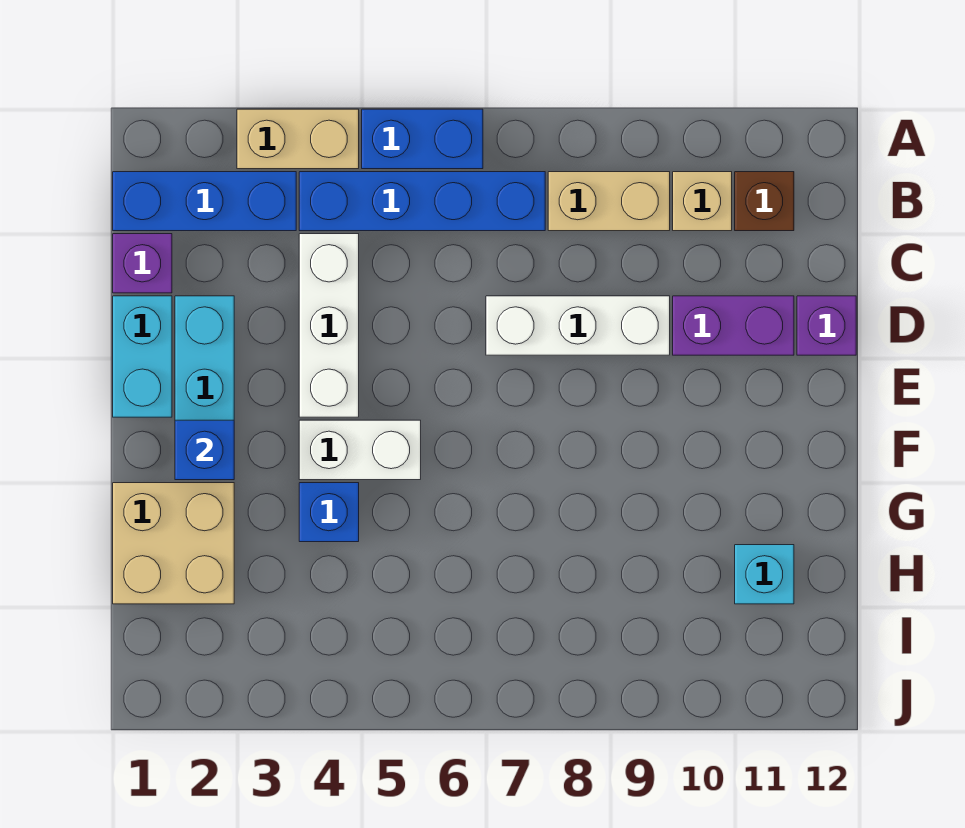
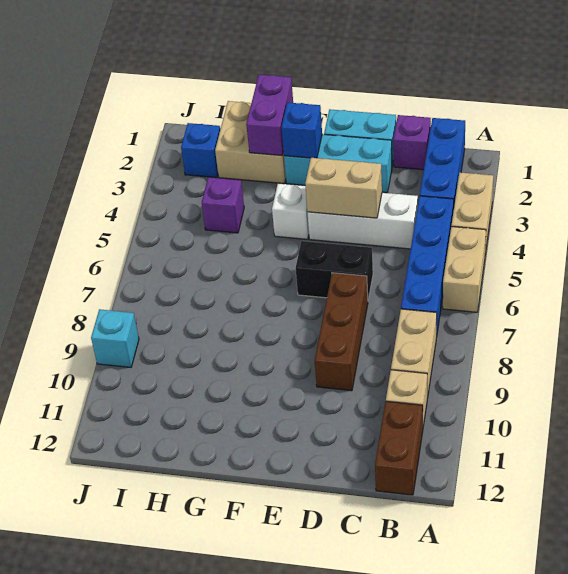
blue brick A5:A6 level 1 -> tan brick A5:A6 level 1
brown brick B11 level 1 -> brown brick B11:B12 level 1
none -> tan brick D4:E4 level 2
none -> black brick D6:E6 level 1
white brick D7:D9 level 1 -> brown brick D7:D9 level 1
purple brick D10:D11 level 1 -> purple brick G1:G2 level 2
purple brick D12 level 1 -> purple brick H4 level 1
white brick F4:F5 level 1 -> white brick F4 level 1
blue brick G4 level 1 -> blue brick I2 level 1
cyan brick H11 level 1 -> cyan brick J9 level 1

